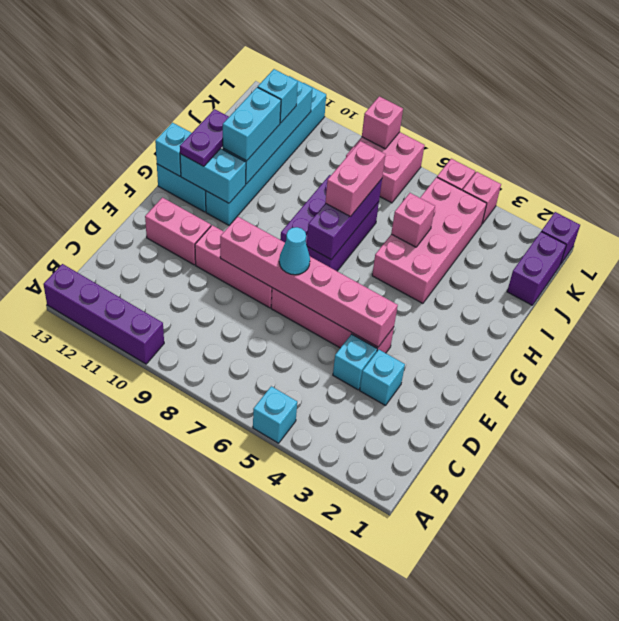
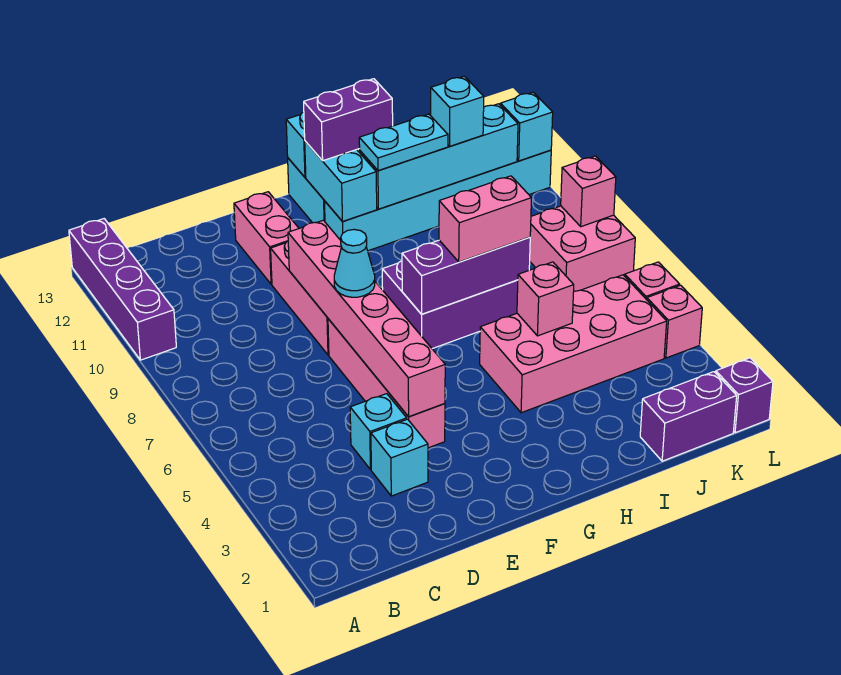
cyan brick A5 level 1 -> cyan brick L11 level 2
purple plate G12:H12 level 3 -> purple brick G12:H12 level 3
cyan brick H11:I11 level 3 -> cyan plate H11:I11 level 3

